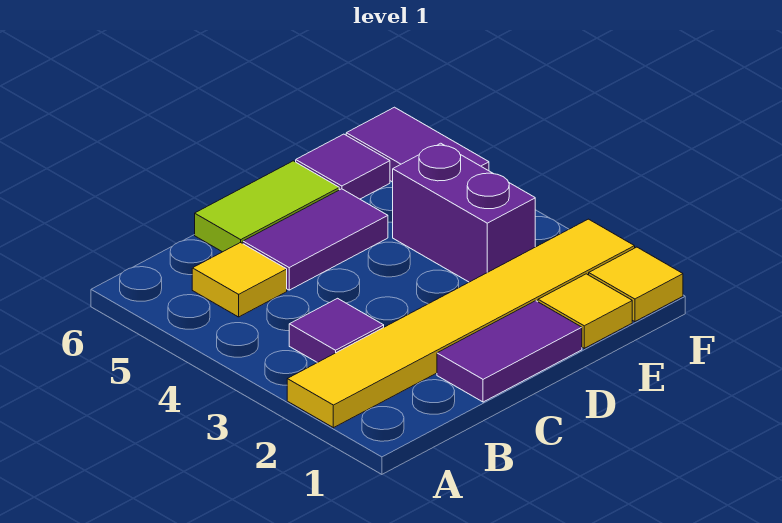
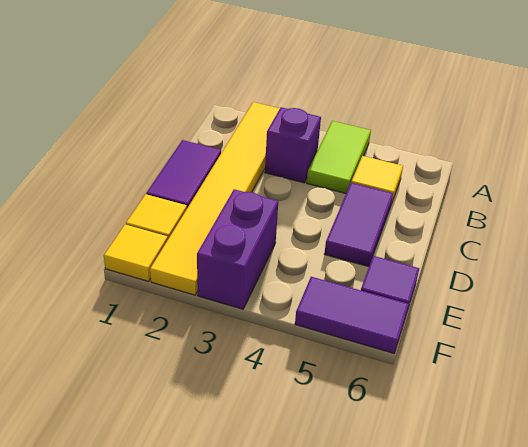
purple tile B3 level 1 -> purple brick B3 level 1
lime tile C6:D6 level 1 -> lime tile A4:B4 level 1
purple brick E3:E4 level 1 -> purple brick E3:F3 level 1

